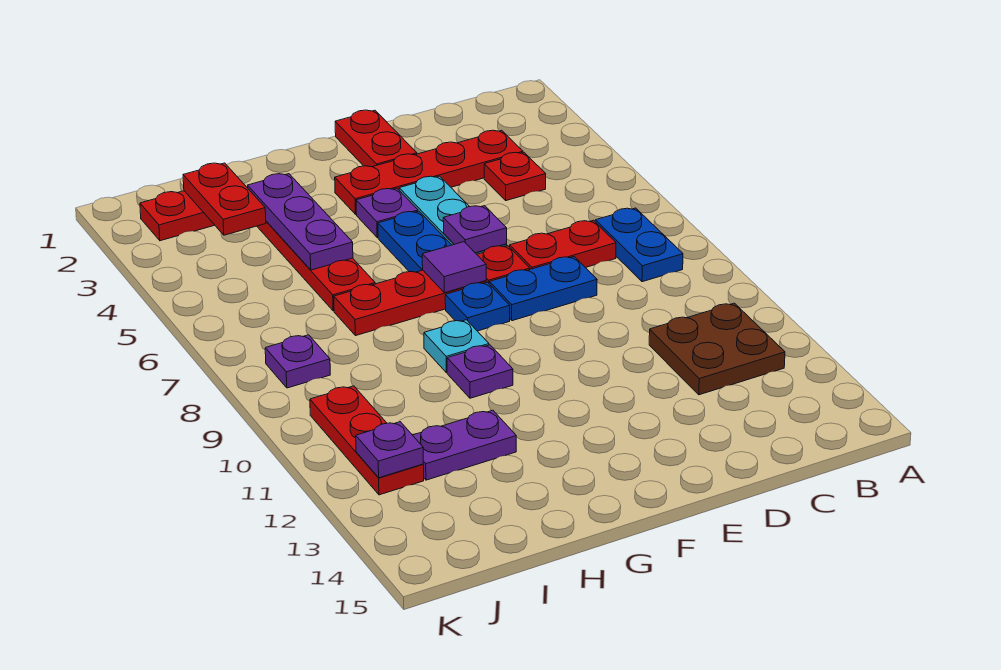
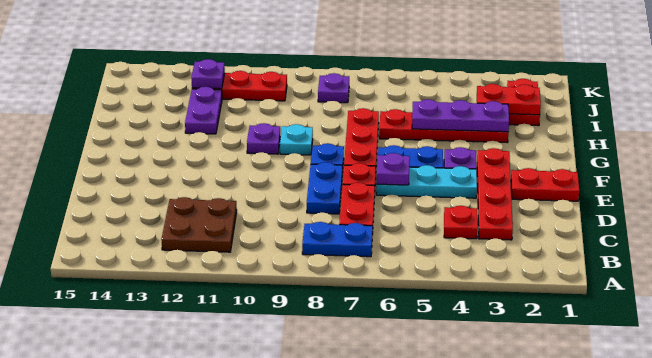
purple tile F7 level 2 -> none

